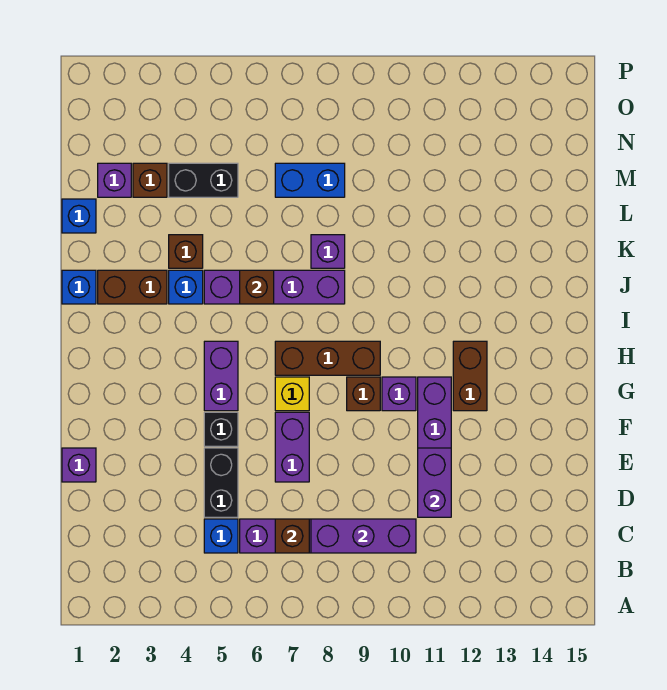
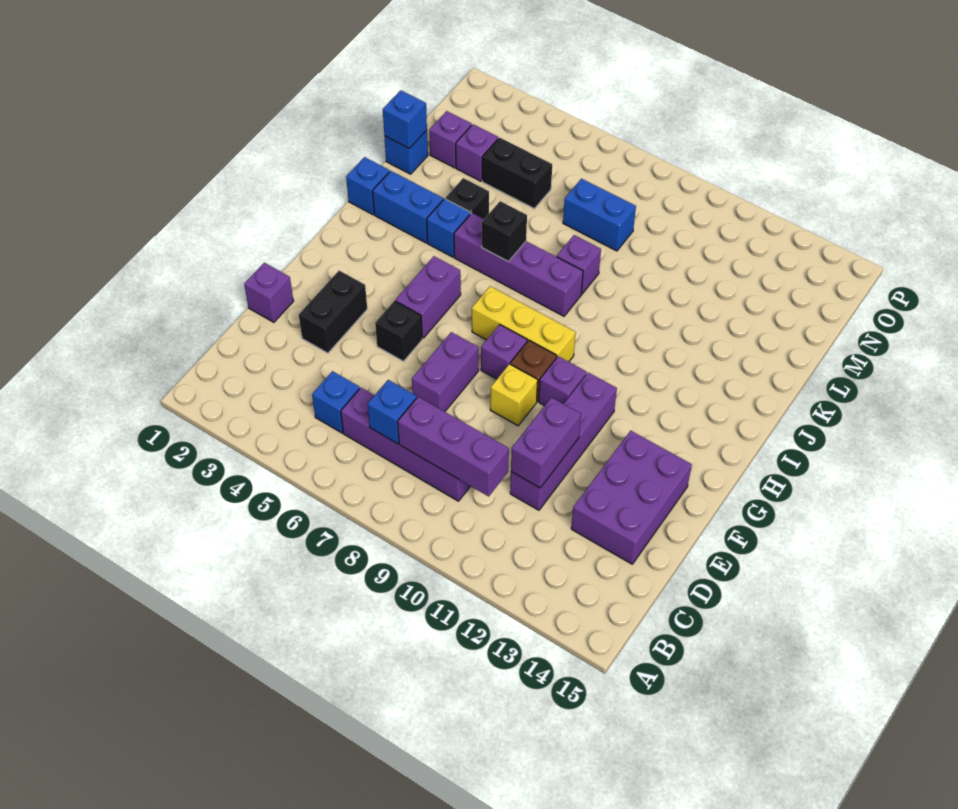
brown brick C7 level 2 -> blue brick C7 level 2
black brick D5:E5 level 1 -> black brick E3:F3 level 1
none -> purple brick D13:F14 level 1
yellow brick G7 level 1 -> yellow brick F9 level 1
none -> purple brick G8 level 1
brown brick G12:H12 level 1 -> none
brown brick H7:H9 level 1 -> yellow brick H7:H9 level 1
brown brick J2:J3 level 1 -> blue brick J2:J3 level 1
brown brick J6 level 2 -> black brick J6 level 2
brown brick K4 level 1 -> black brick K4 level 1
none -> blue brick L1 level 2
brown brick M3 level 1 -> purple brick M3 level 1

